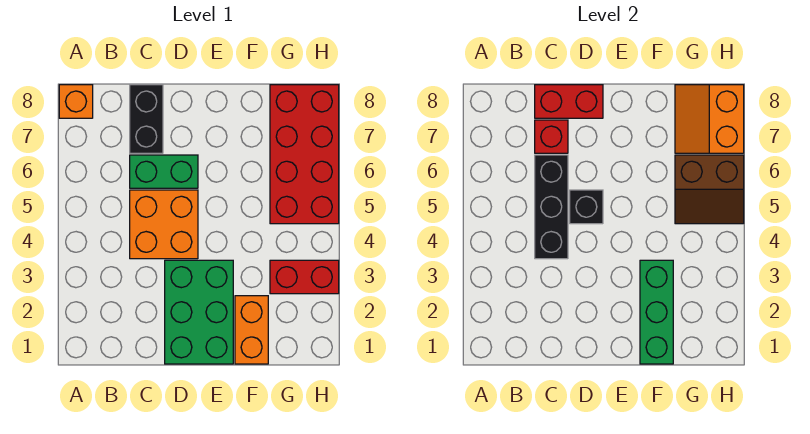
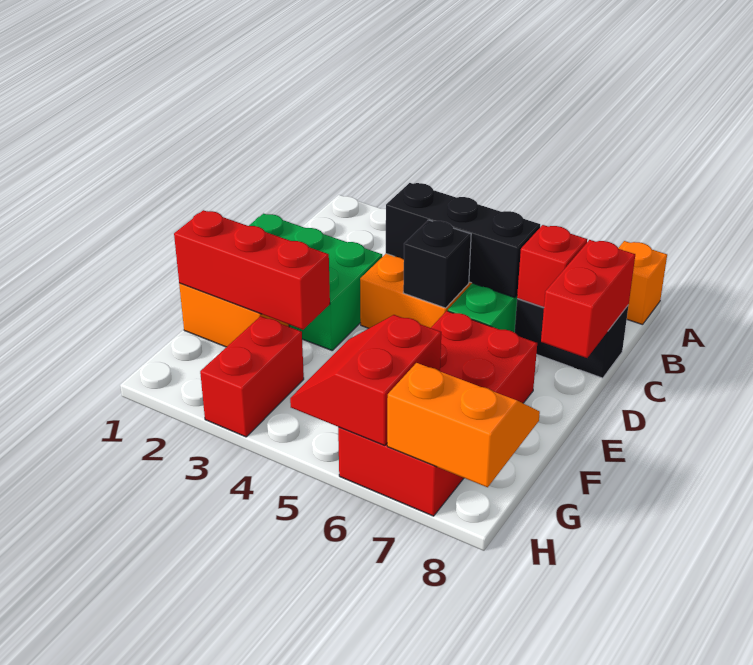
green brick F1:F3 level 2 -> red brick F1:F3 level 2
red brick G5:H8 level 1 -> red brick E6:H7 level 1
brown slope G5:H6 level 2 top 6 -> red slope G5:H6 level 2 top 6

